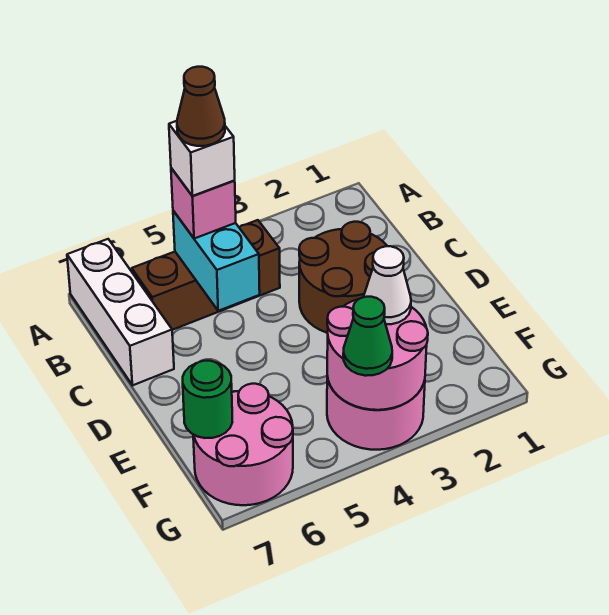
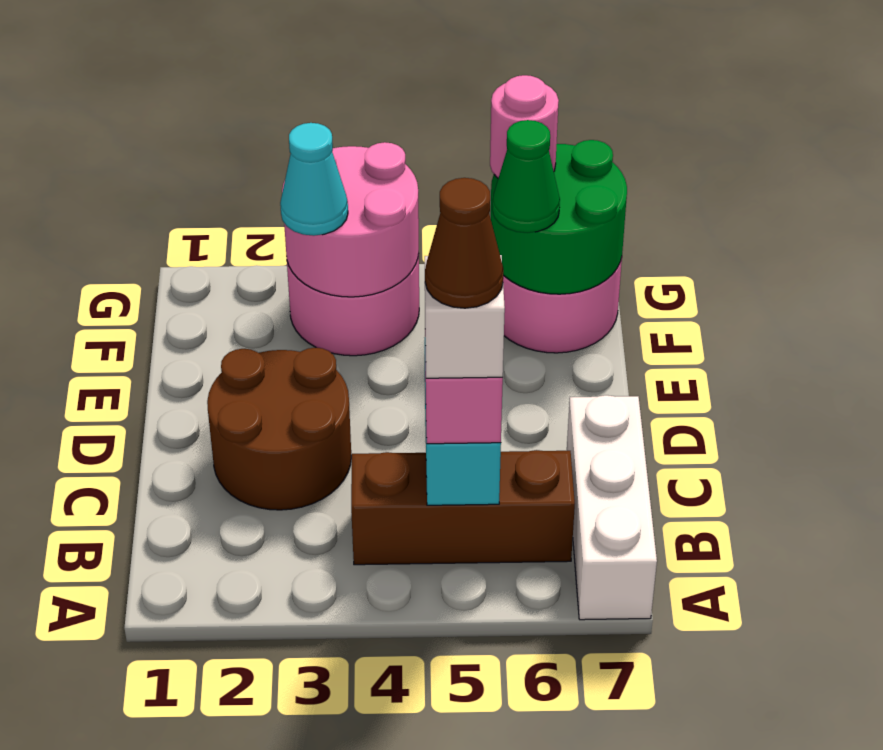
white cone F3 level 3 -> cyan cone F3 level 3
green round brick F7 level 2 -> green round brick F6:G7 level 2
green cone G4 level 3 -> green cone F6 level 3
none -> pink round brick G6 level 3

